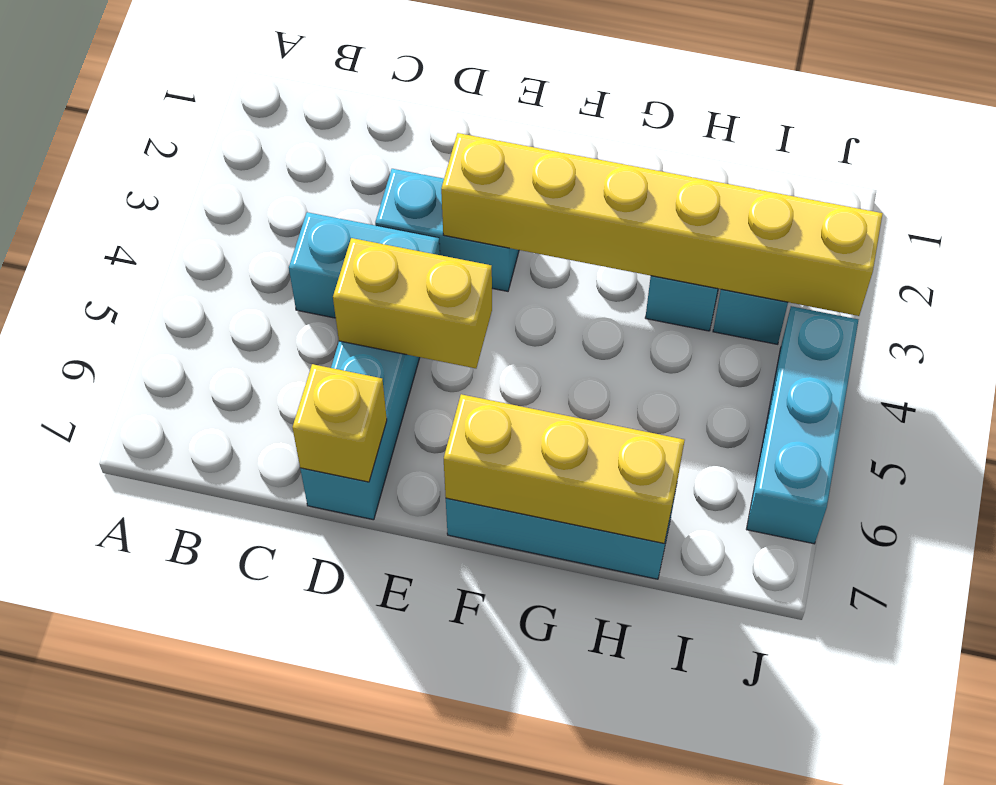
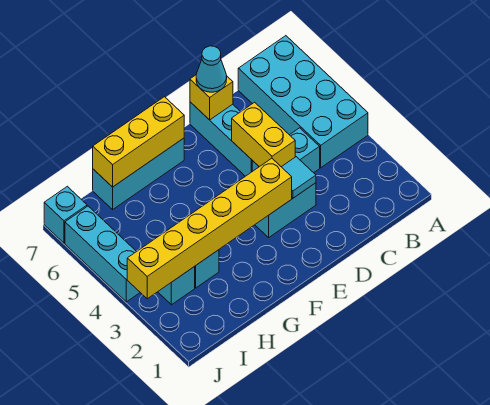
none -> cyan brick A4:B7 level 1
none -> cyan tile D3 level 2
yellow brick D5:E5 level 2 -> yellow brick D4:D5 level 2
none -> cyan cone D7 level 3
none -> cyan brick J7 level 1

